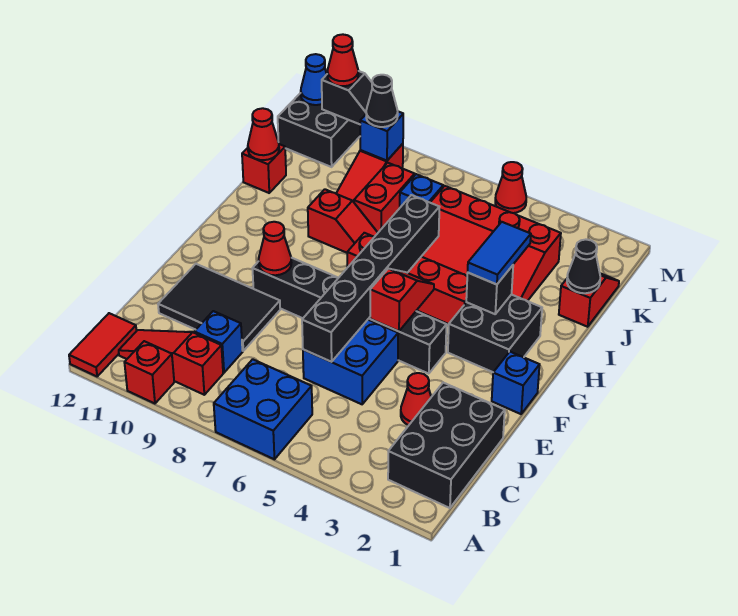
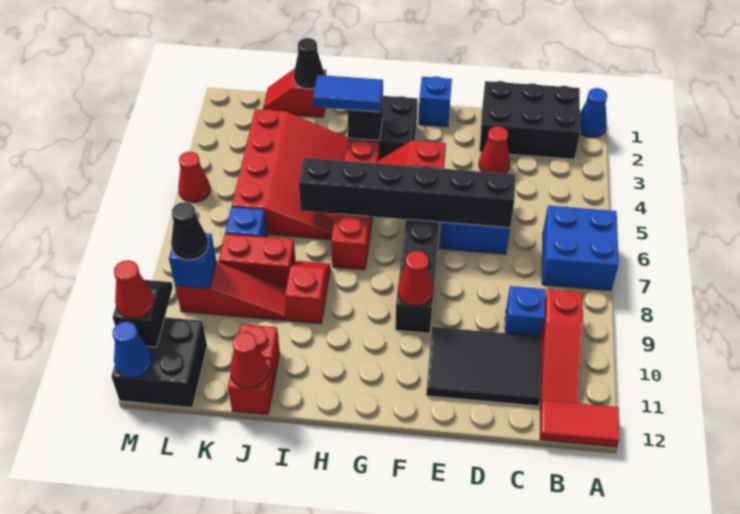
none -> blue cone A1 level 1
red brick A10 level 1 -> red brick J11 level 1
black tile D9:E11 level 1 -> black tile C10:E11 level 1

